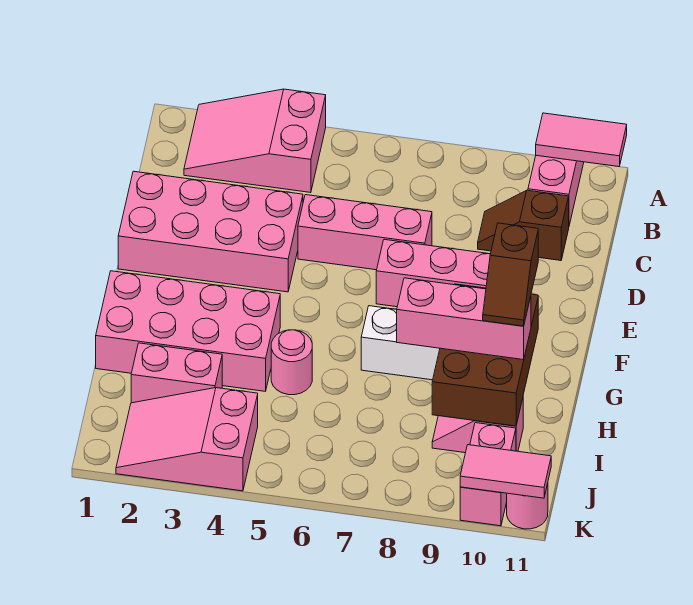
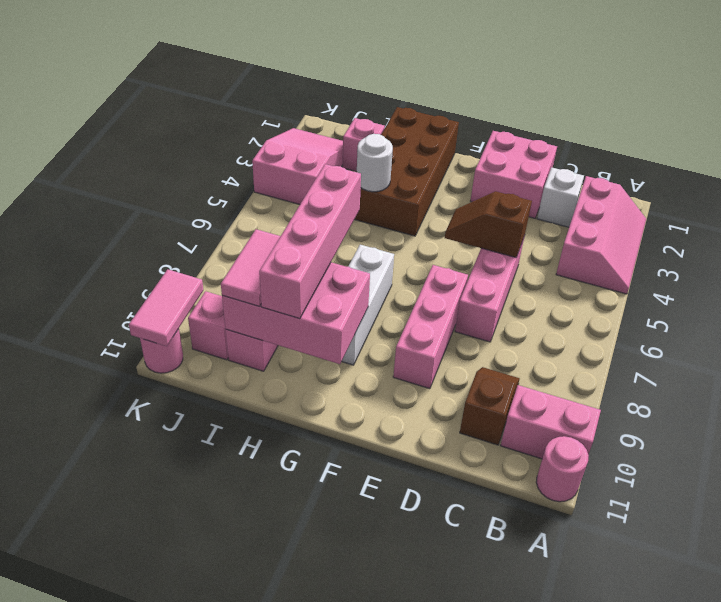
pink slope A2:B4 level 1 top 4 -> pink slope A2:B4 level 1 top B
pink tile A10:A11 level 2 -> pink tile I9:I10 level 3
none -> white brick C2 level 1
pink brick D1:E4 level 1 -> pink brick D1:E2 level 1
pink brick G1:H4 level 1 -> brown brick G1:H4 level 1
brown brick G9:I10 level 2 -> pink brick G9:I10 level 2
brown slope G10:H10 level 4 top G -> brown slope D5:E5 level 2 top D
none -> white round brick H4 level 2
pink round brick H5 level 1 -> pink round brick A11 level 1
pink brick H8:H10 level 3 -> pink brick H7:H10 level 3
pink brick I2:I3 level 1 -> pink brick I2 level 1
pink brick J10:K10 level 1 -> pink brick J10 level 1

